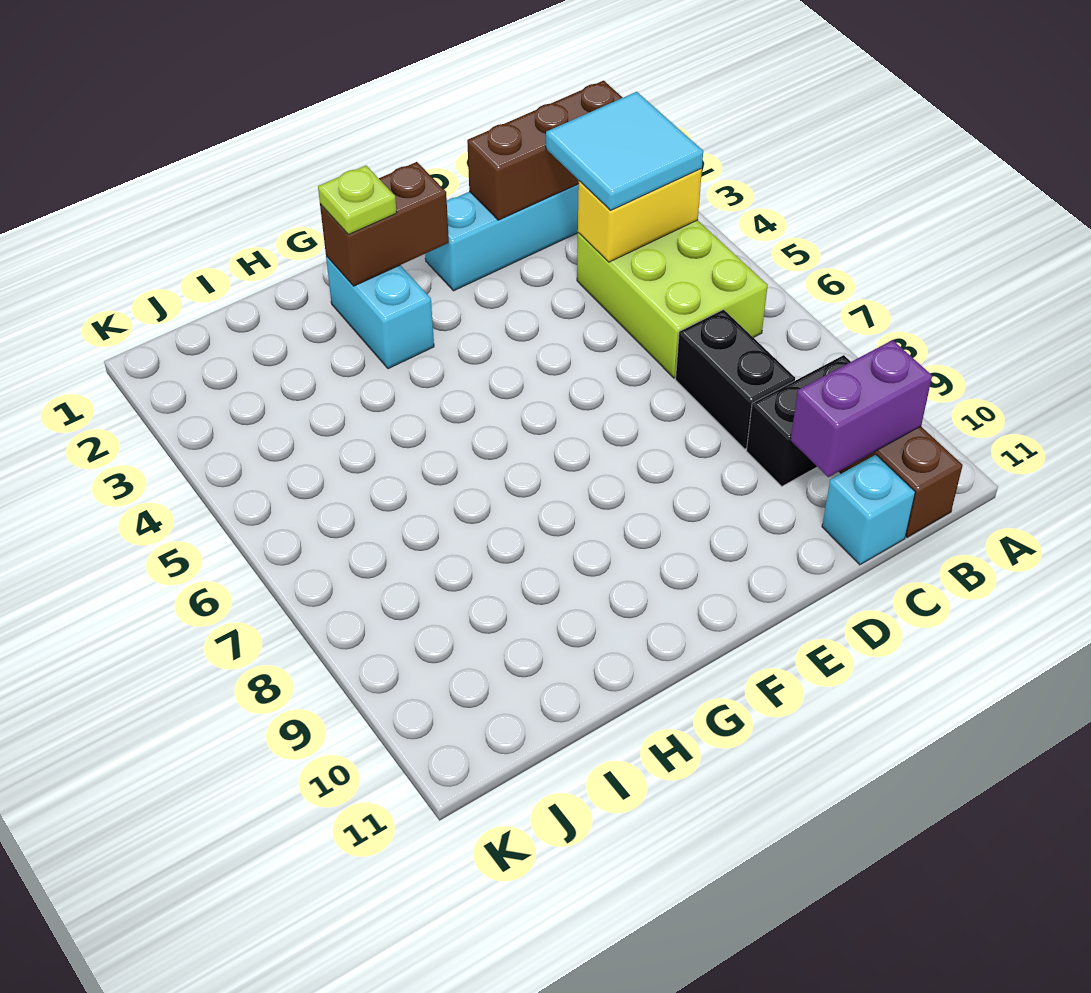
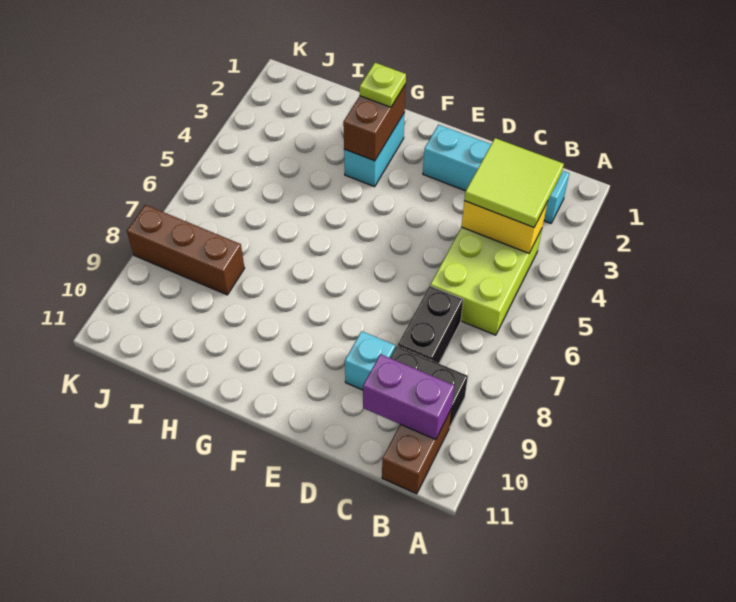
brown brick B2:D2 level 2 -> brown brick I8:K8 level 1
cyan tile B3:C4 level 3 -> lime tile B3:C4 level 3
cyan brick C11 level 1 -> cyan brick D9 level 1
brown brick F2:G2 level 2 -> brown brick G2:G3 level 2

